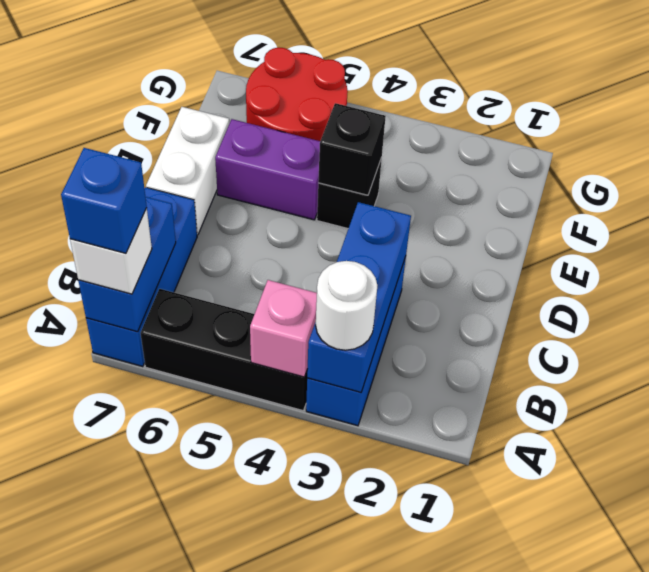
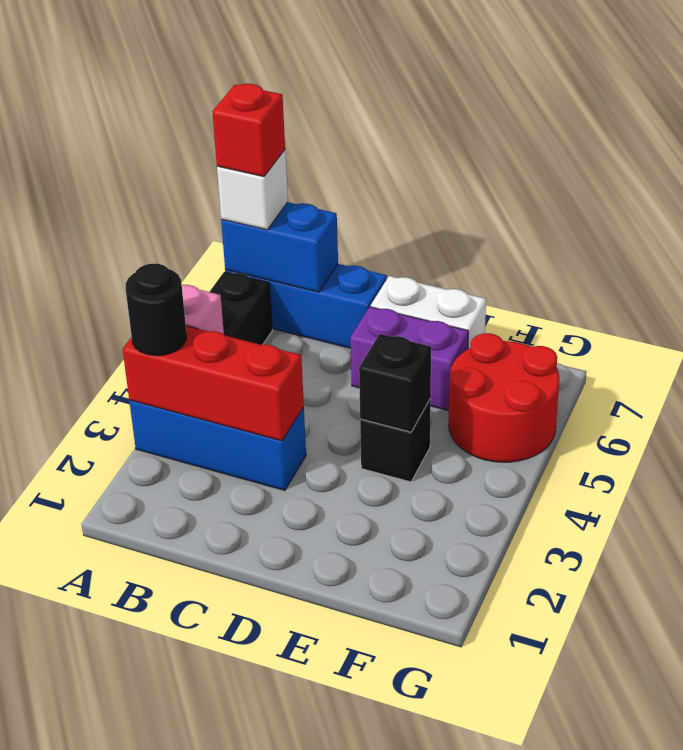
blue brick A3:C3 level 2 -> red brick A3:C3 level 2
white round brick A3 level 3 -> black round brick A3 level 3
blue brick A7 level 4 -> red brick A7 level 4
purple brick E5:E6 level 1 -> purple brick D6:E6 level 1

